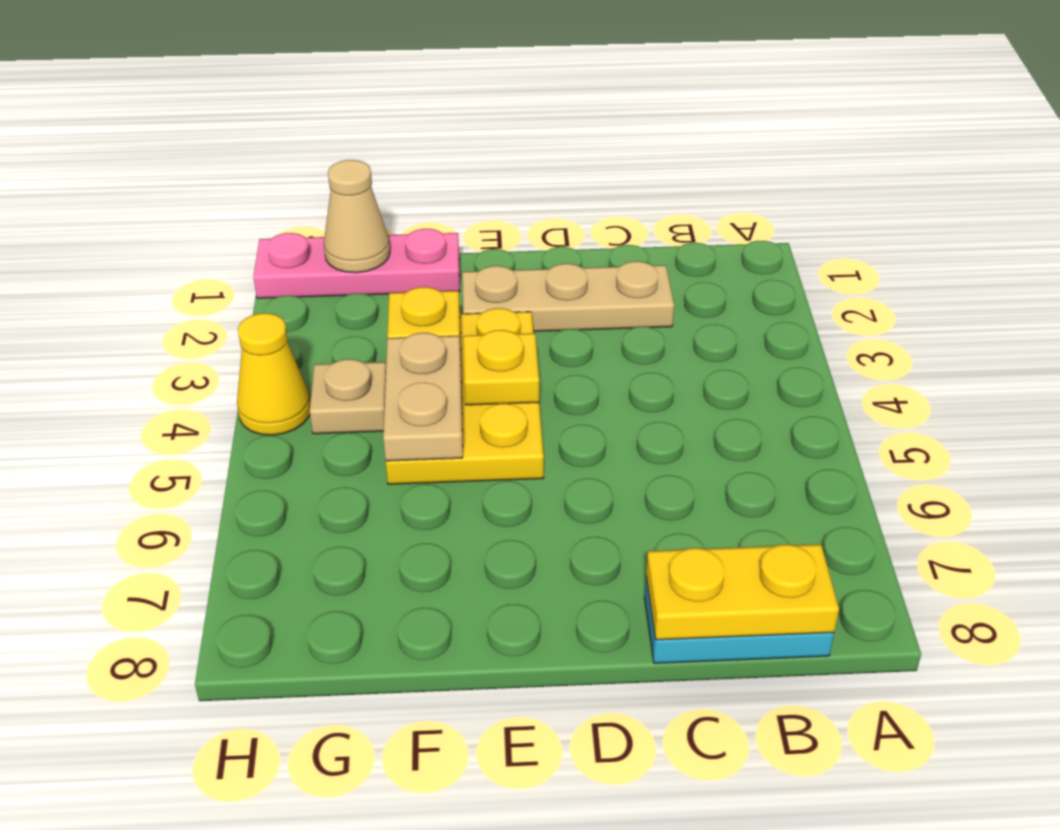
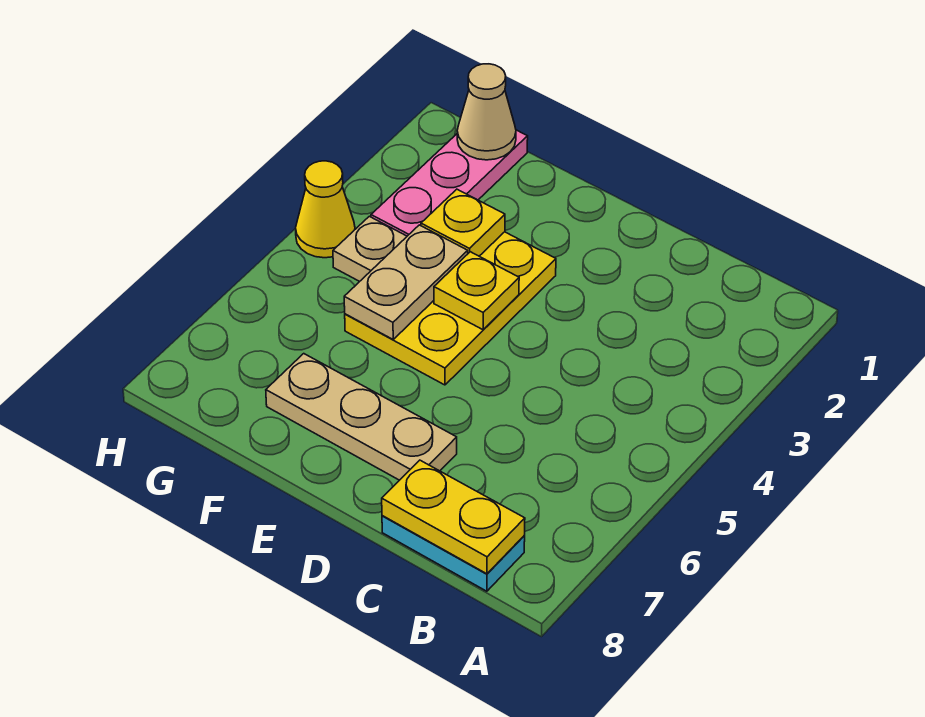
tan plate C2:E2 level 1 -> tan plate D7:F7 level 1
pink plate F1:H1 level 1 -> pink plate G1:G3 level 1

